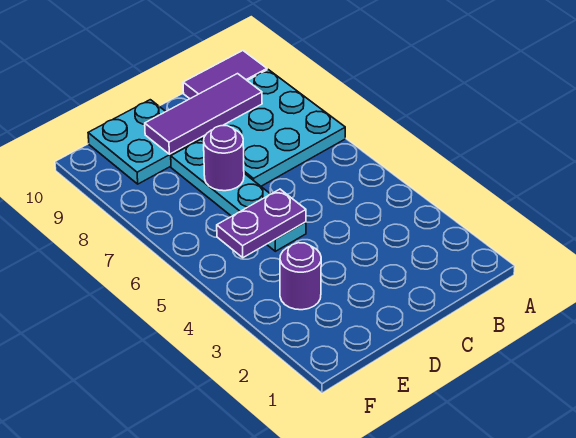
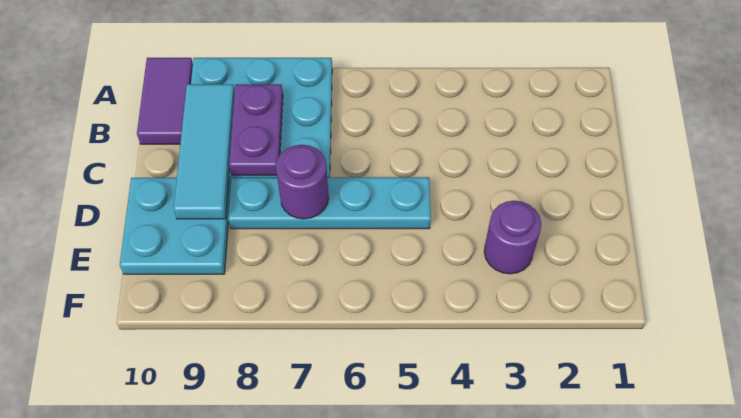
purple tile B9:D9 level 2 -> cyan tile B9:D9 level 2
purple plate D5:E5 level 2 -> purple plate B8:C8 level 2

